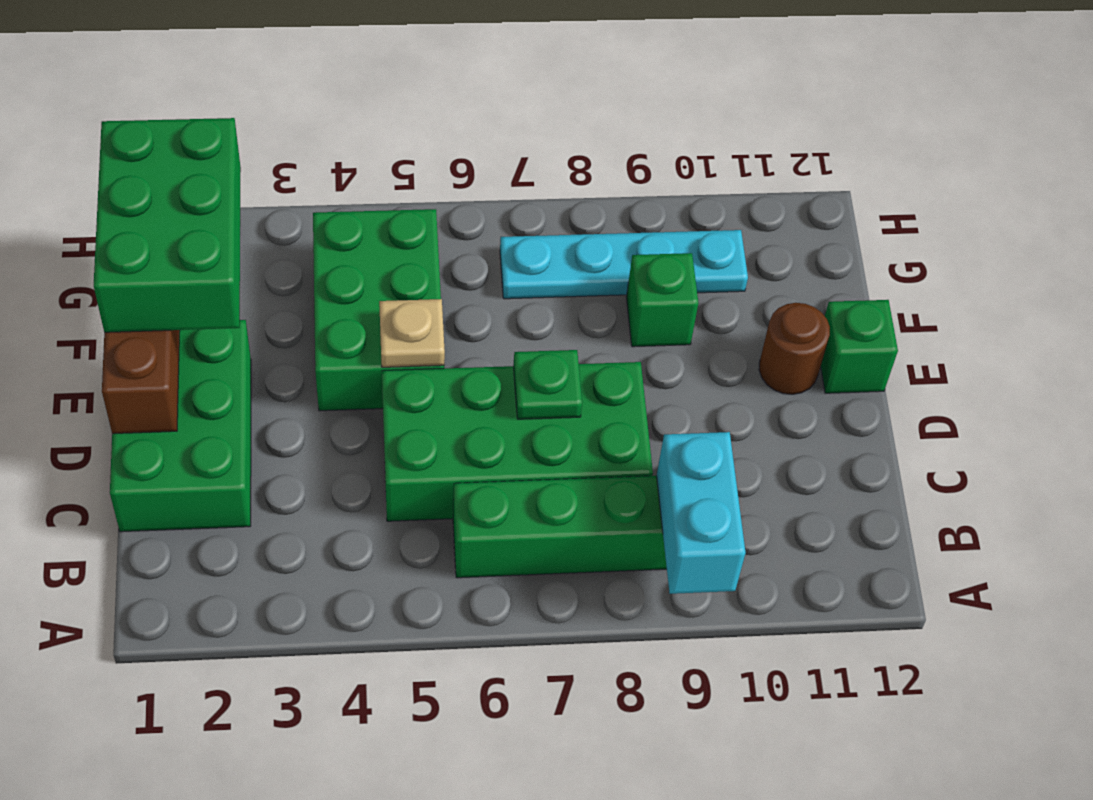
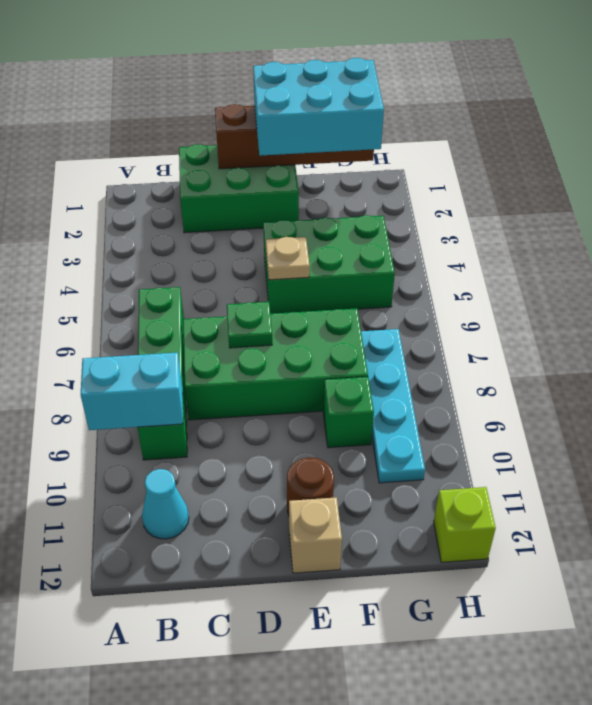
none -> cyan cone B11 level 1
green brick C5:D8 level 1 -> green brick C7:F8 level 1
green brick E1:G2 level 3 -> cyan brick E1:G2 level 3
green brick E12 level 1 -> tan brick E12 level 1
none -> lime brick H12 level 1

